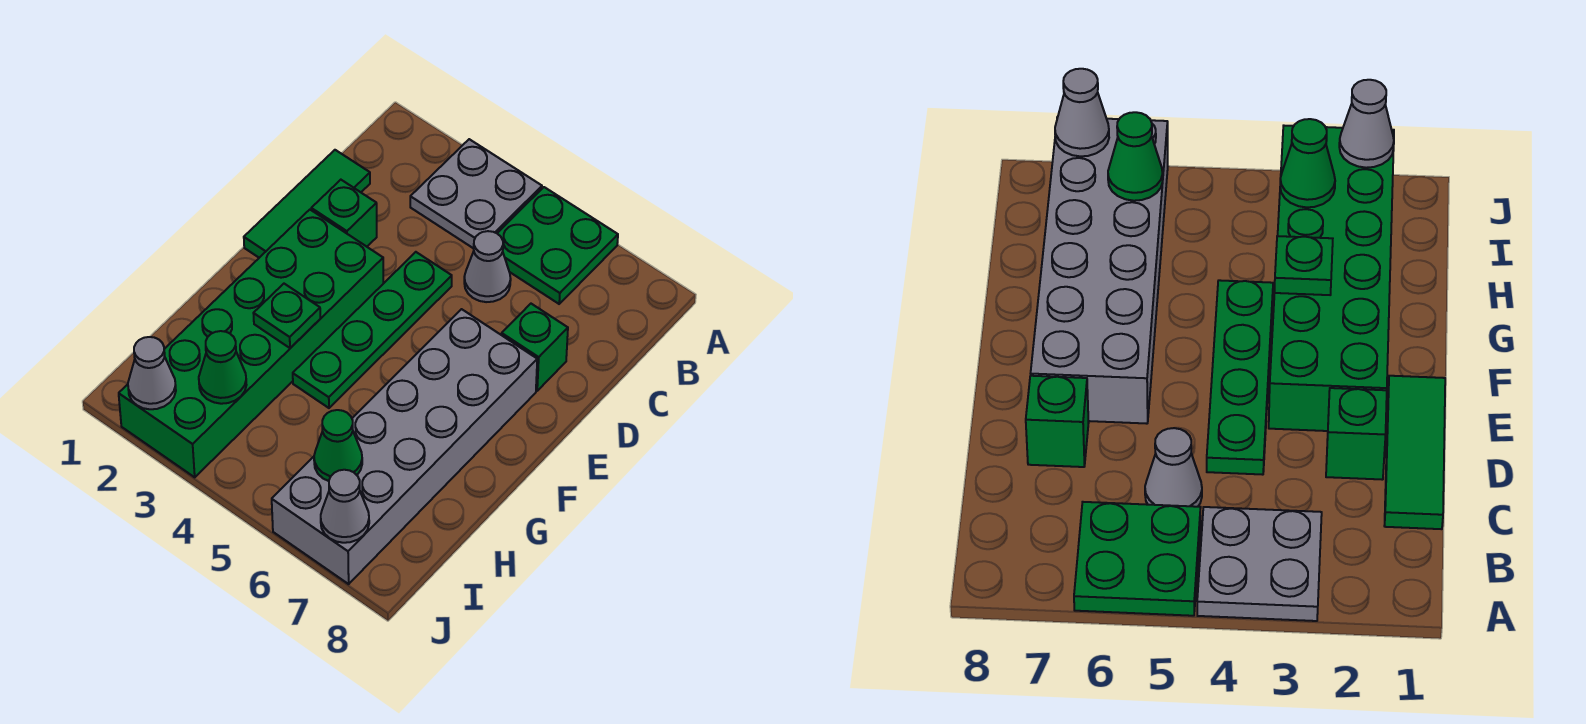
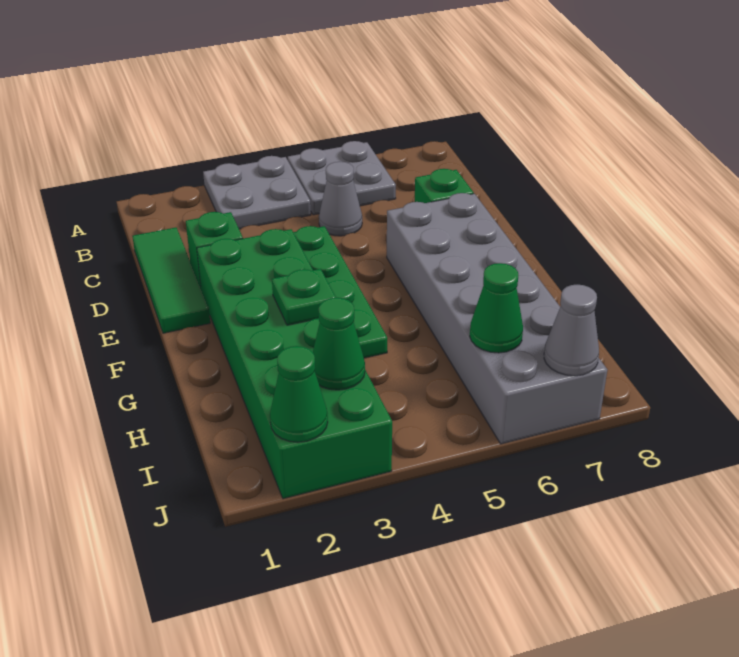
green plate A5:B6 level 1 -> grey plate A5:B6 level 1
grey cone J2 level 2 -> green cone J2 level 2

